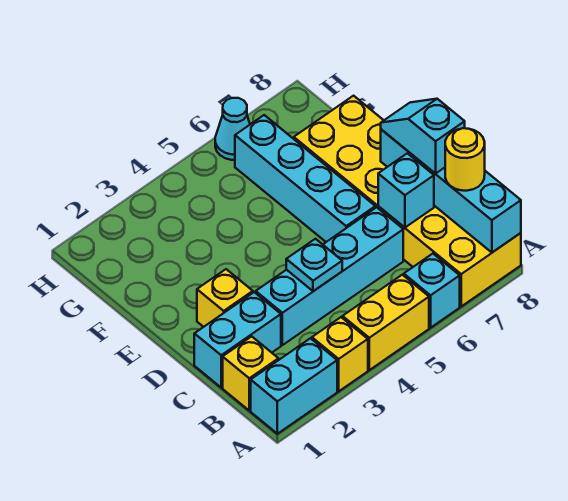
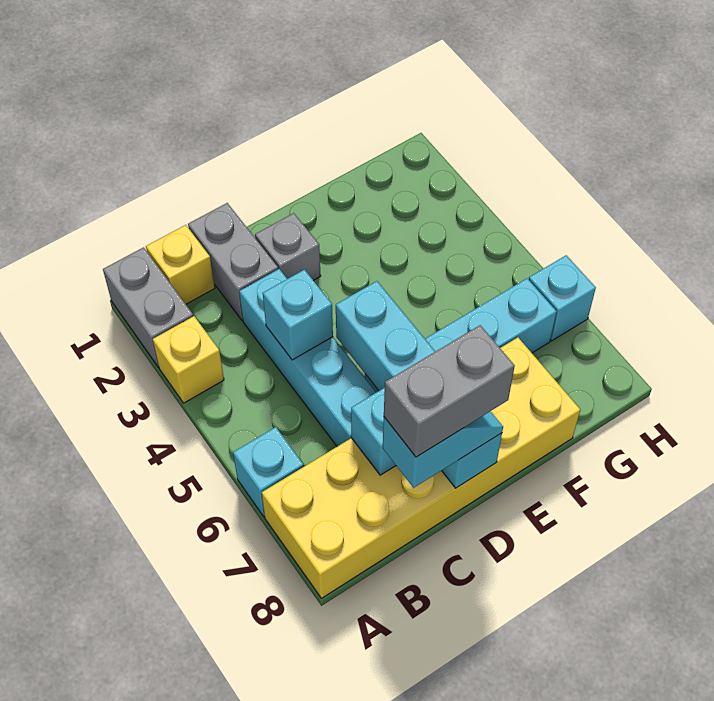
cyan brick A1:A2 level 1 -> grey brick A1:A2 level 1
yellow brick A4:A5 level 1 -> none
cyan brick A8:D8 level 2 -> cyan brick D5:D8 level 2
yellow round brick B8 level 3 -> none
cyan brick C1:C2 level 1 -> grey brick C1:C2 level 1
cyan plate C4 level 2 -> cyan brick C4 level 2
none -> grey brick C8:D8 level 4
yellow brick D2 level 1 -> grey brick D2 level 1
cyan cone H6 level 1 -> cyan brick H6 level 1

